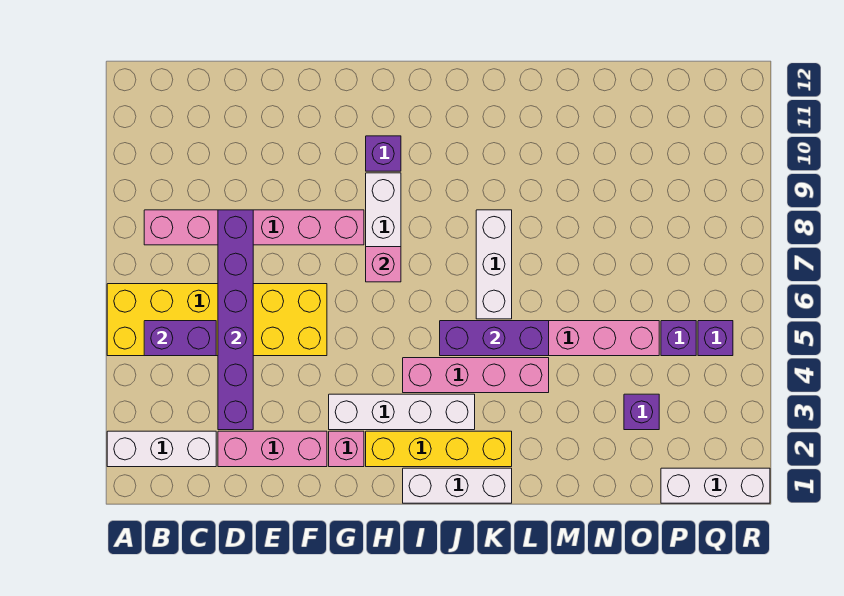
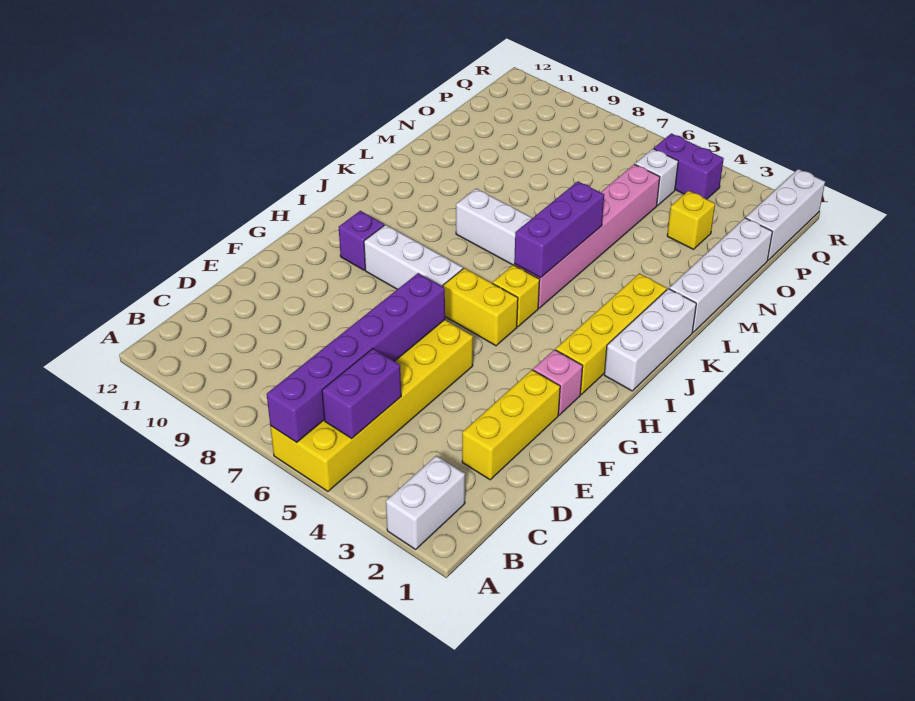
white brick A2:C2 level 1 -> white brick A2:B2 level 1
pink brick B8:G8 level 1 -> none
pink brick D2:F2 level 1 -> yellow brick D2:F2 level 1
purple brick D3:D8 level 2 -> purple brick A6:F6 level 2
white brick G3:J3 level 1 -> white brick L1:O1 level 1
none -> yellow brick H5:H6 level 1
pink brick H7 level 2 -> none
pink brick I4:L4 level 1 -> none
none -> yellow brick I5 level 1
purple brick O3 level 1 -> yellow brick O3 level 1
purple brick P5 level 1 -> white brick P5 level 1
purple brick Q5 level 1 -> purple brick Q4:Q5 level 1

